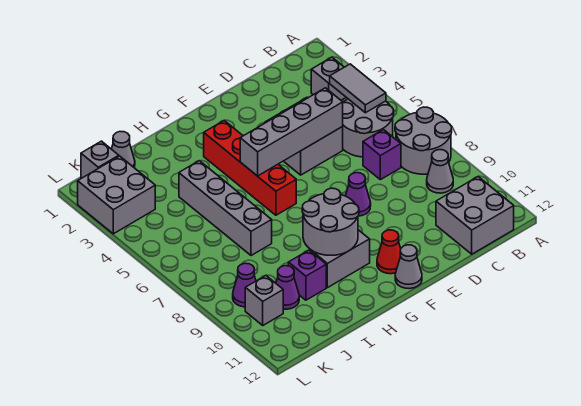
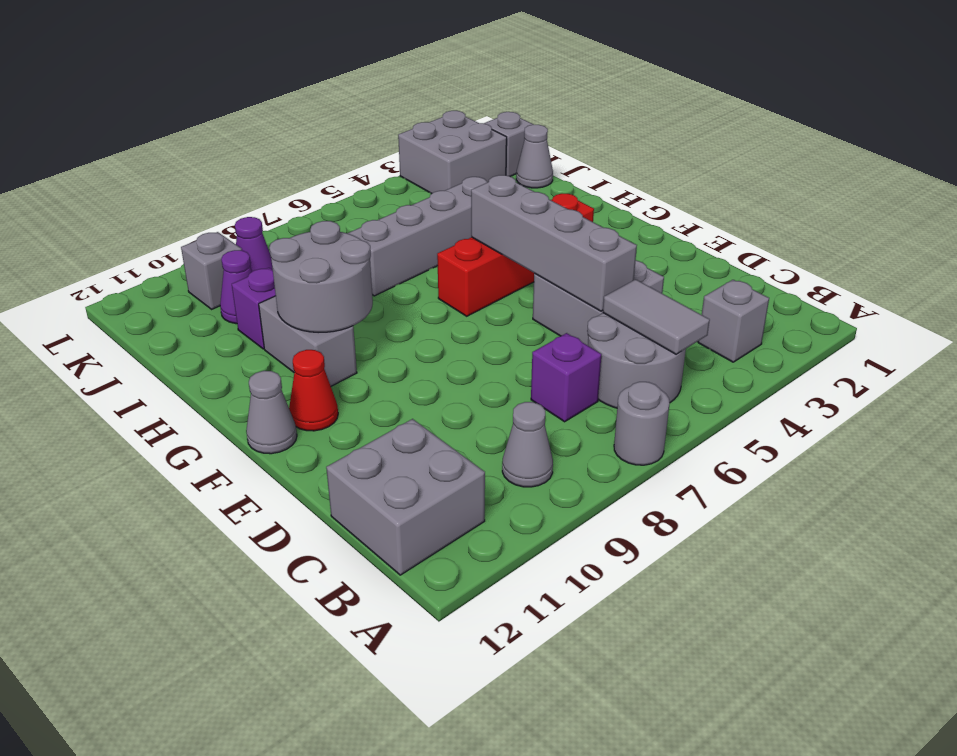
grey round brick A7:B8 level 1 -> grey round brick A7 level 1
grey tile B4:B5 level 2 -> grey tile B5:C5 level 2
purple cone E8 level 1 -> none

